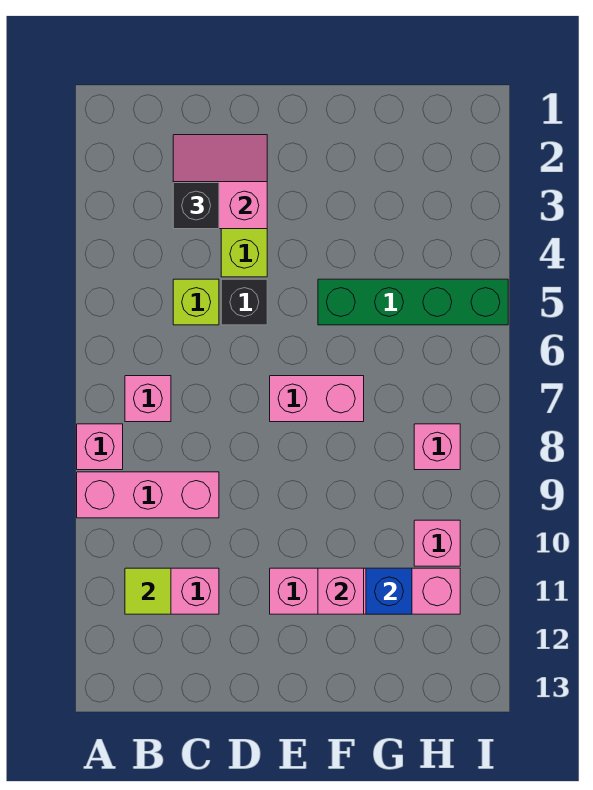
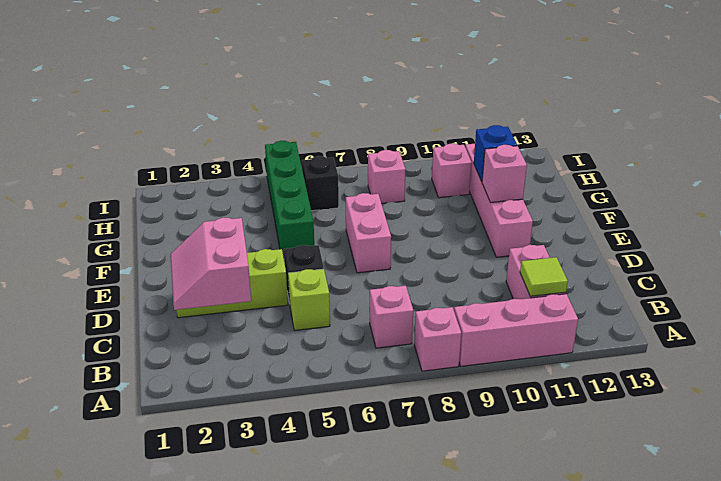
pink brick A9:C9 level 1 -> pink brick A9:A11 level 1
black brick C3 level 3 -> black brick H6 level 1

